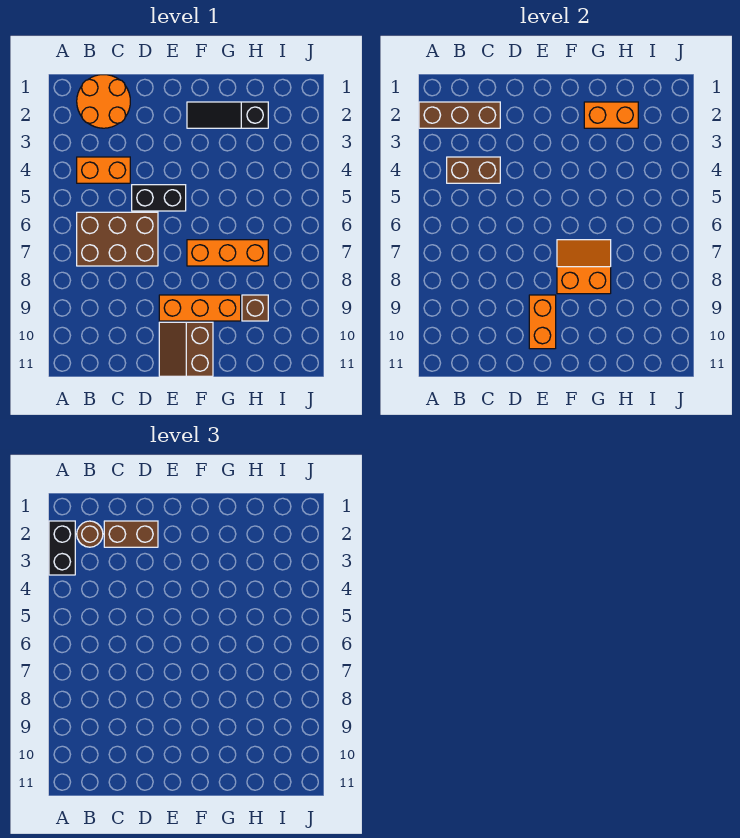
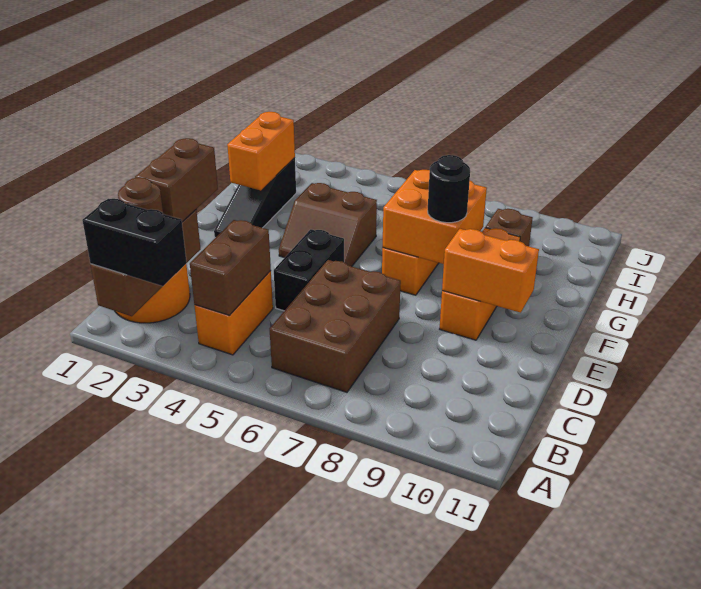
brown slope E10:F11 level 1 top F -> brown slope F4:G5 level 1 top G
orange slope F7:G8 level 2 top 8 -> orange brick F7:G8 level 2
none -> black round brick F8 level 3

